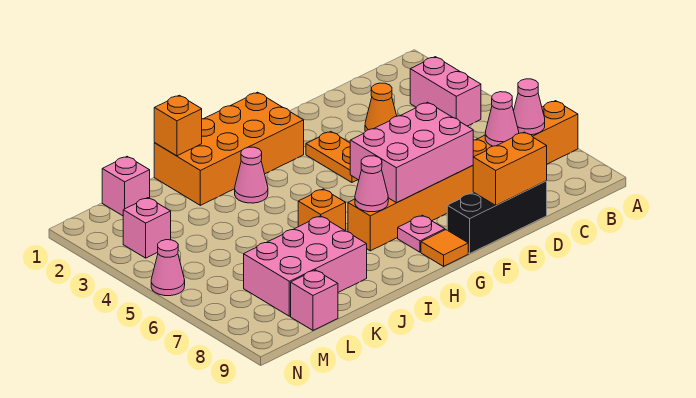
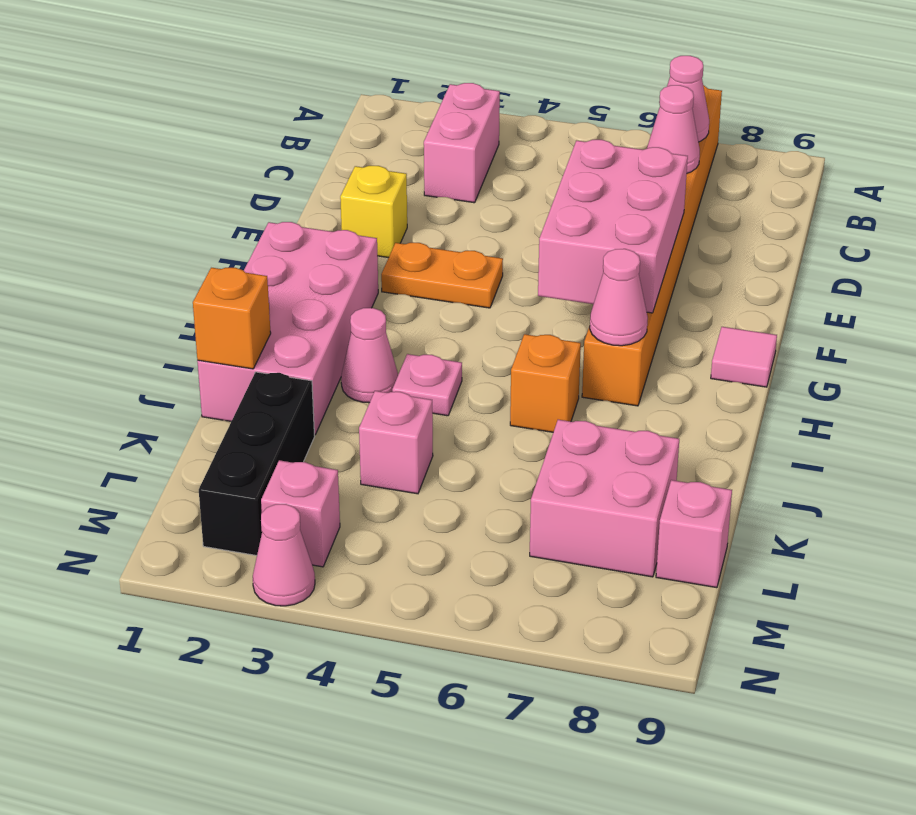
pink brick B3:B4 level 1 -> pink brick B3:C3 level 1
orange cone D3 level 1 -> none
black brick D9:F9 level 1 -> black brick K2:M2 level 1
orange brick D9:E9 level 2 -> none
none -> yellow brick E2 level 1
orange brick G1:J2 level 1 -> pink brick G1:J2 level 1
pink plate G8 level 1 -> pink plate I4 level 1
orange tile G9 level 1 -> pink tile G9 level 1
pink brick J7:L8 level 1 -> pink brick K7:L8 level 1
pink brick L1 level 1 -> pink brick K4 level 1
pink cone N5 level 1 -> pink cone N3 level 1

